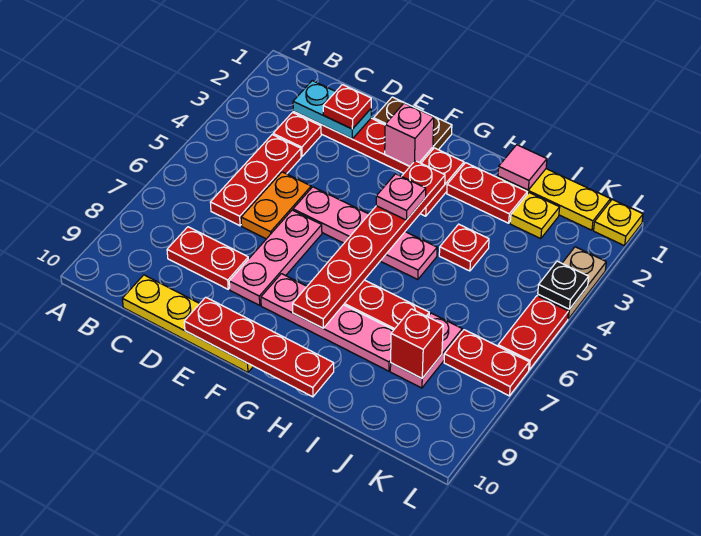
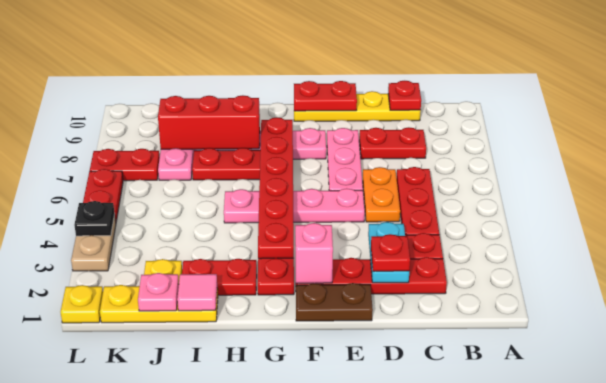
cyan plate C2:D2 level 2 -> cyan plate D2:D3 level 2
red plate E10:H10 level 2 -> red plate E10:F10 level 2
pink plate G4 level 3 -> pink plate J1 level 2
red plate I4 level 1 -> red plate C10 level 2
red brick J8 level 2 -> red brick H8:J8 level 2

